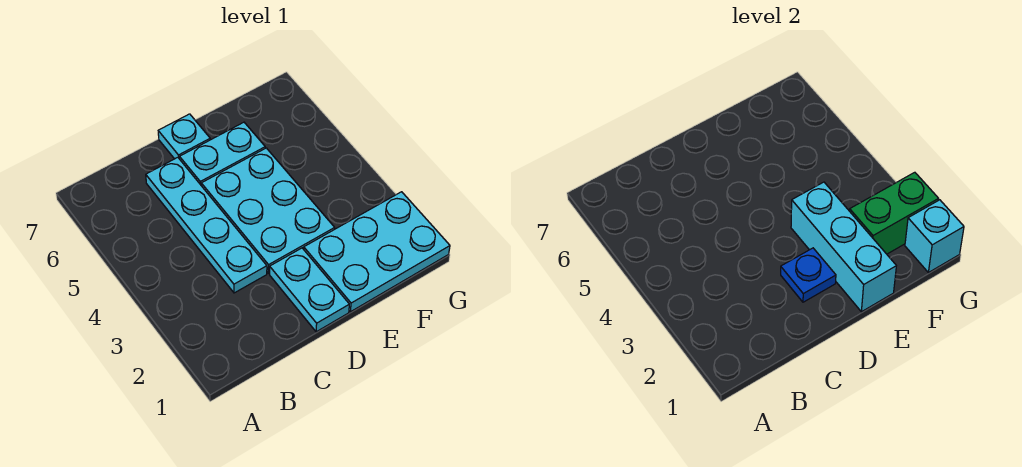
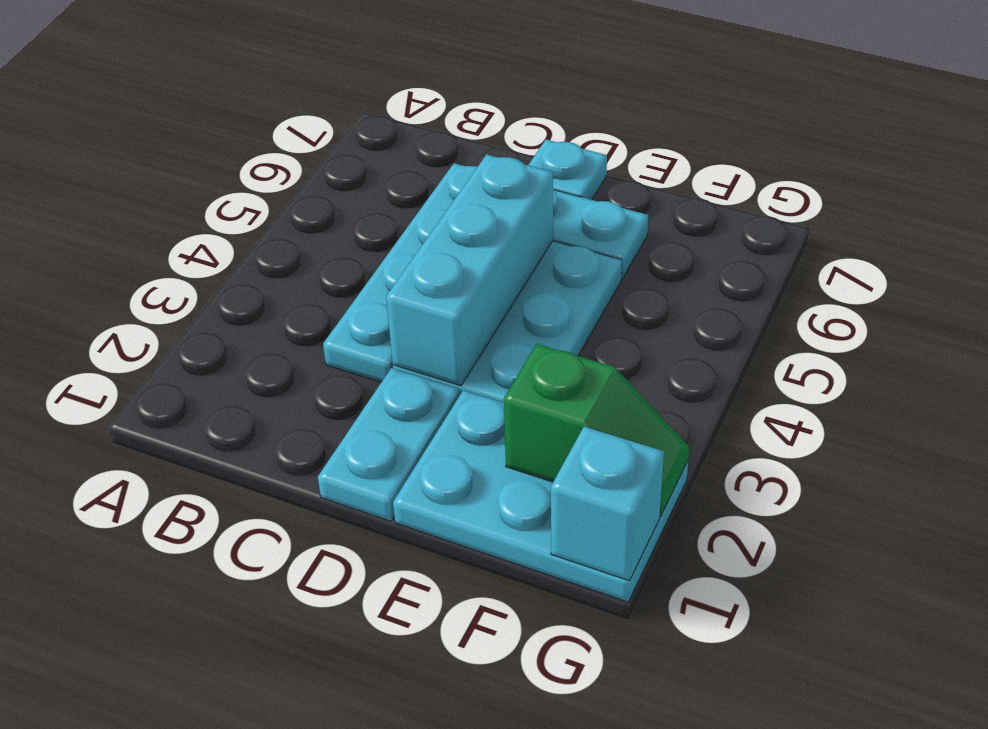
blue plate D2 level 2 -> none
cyan brick E1:E3 level 2 -> cyan brick D3:D5 level 2
green brick F2:G2 level 2 -> green slope F2:G2 level 2 top F

